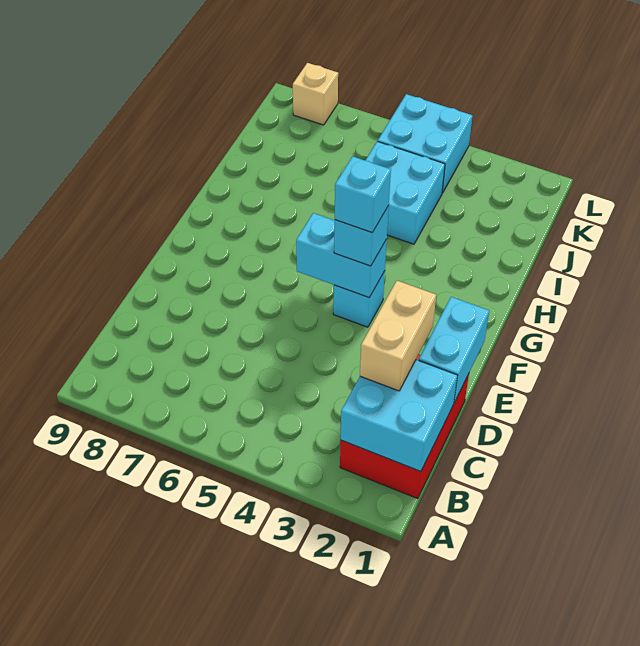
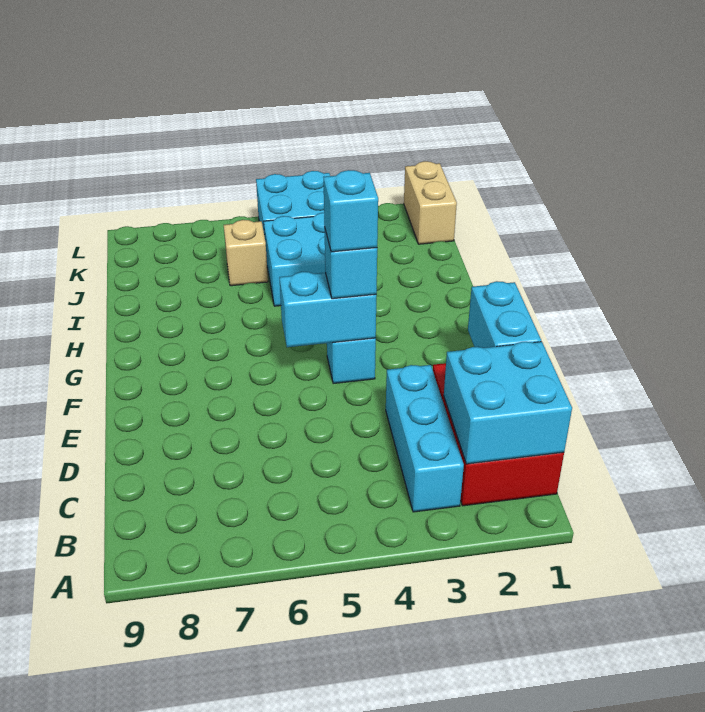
none -> cyan brick B3:D3 level 1
tan brick C2:D2 level 3 -> tan brick K1:L1 level 1
tan brick L8 level 1 -> tan brick J6 level 1

